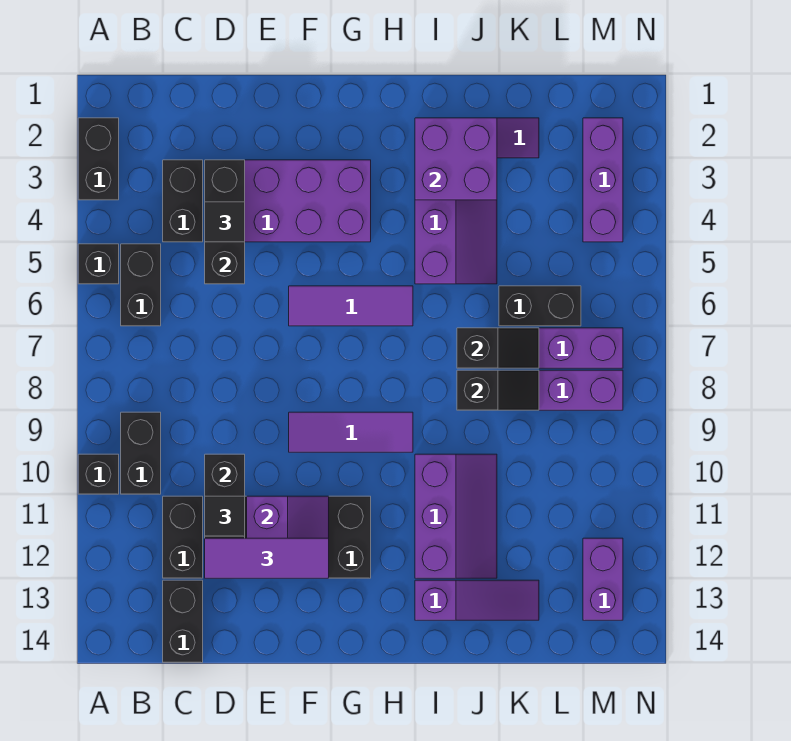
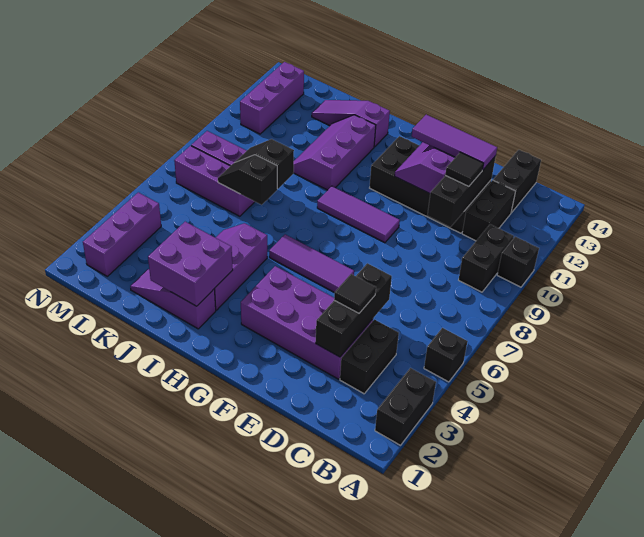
black brick B5:B6 level 1 -> none
black brick K6:L6 level 1 -> none
purple brick M12:M13 level 1 -> purple brick M11:M13 level 1

